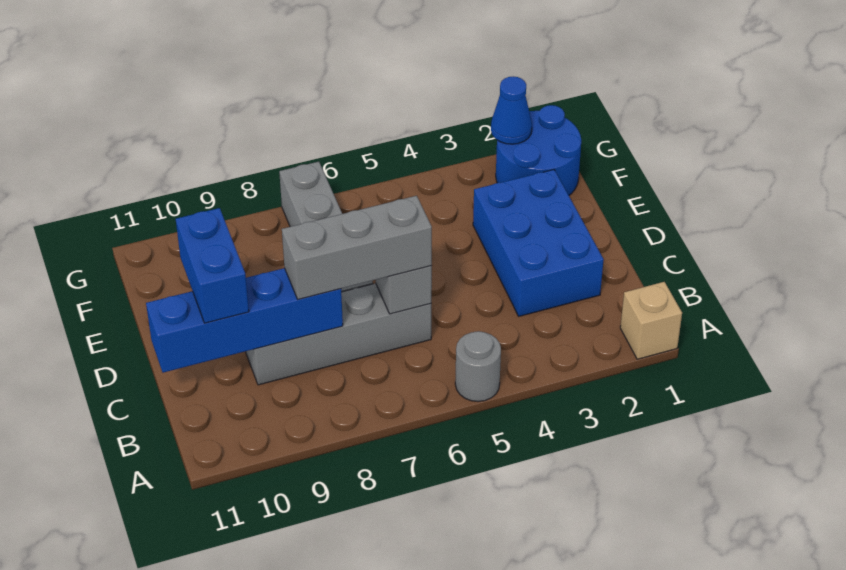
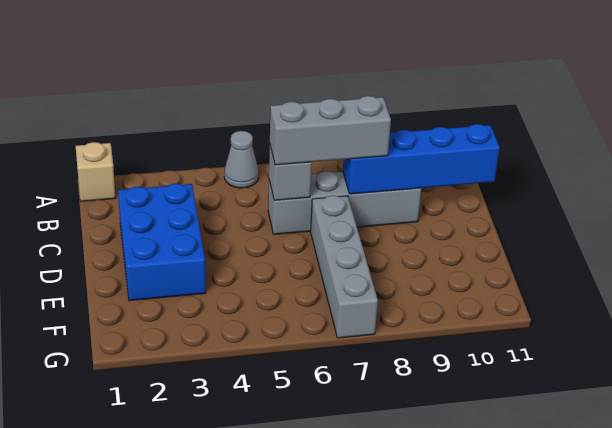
grey round brick A5 level 1 -> grey cone A5 level 1
blue brick C10:D10 level 3 -> none
blue round brick F1:G2 level 1 -> none
blue cone G2 level 2 -> none

